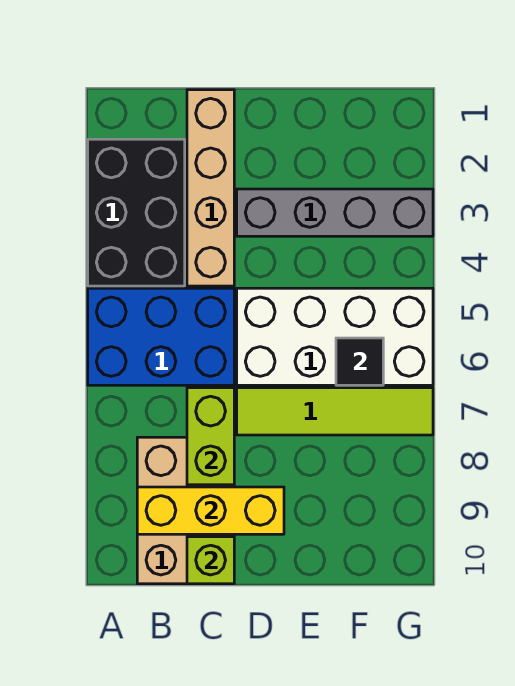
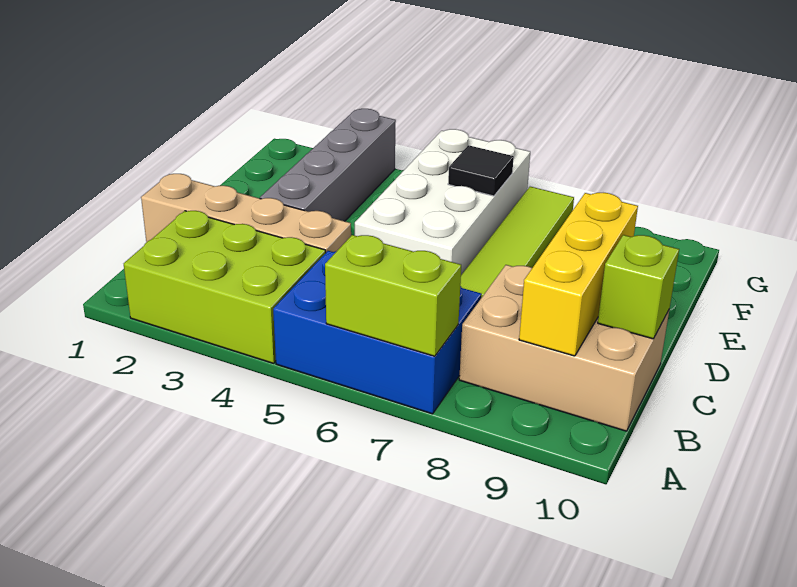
black brick A2:B4 level 1 -> lime brick A2:B4 level 1
blue brick A5:C6 level 1 -> blue brick A5:B7 level 1
lime brick C7:C8 level 2 -> lime brick A6:A7 level 2

